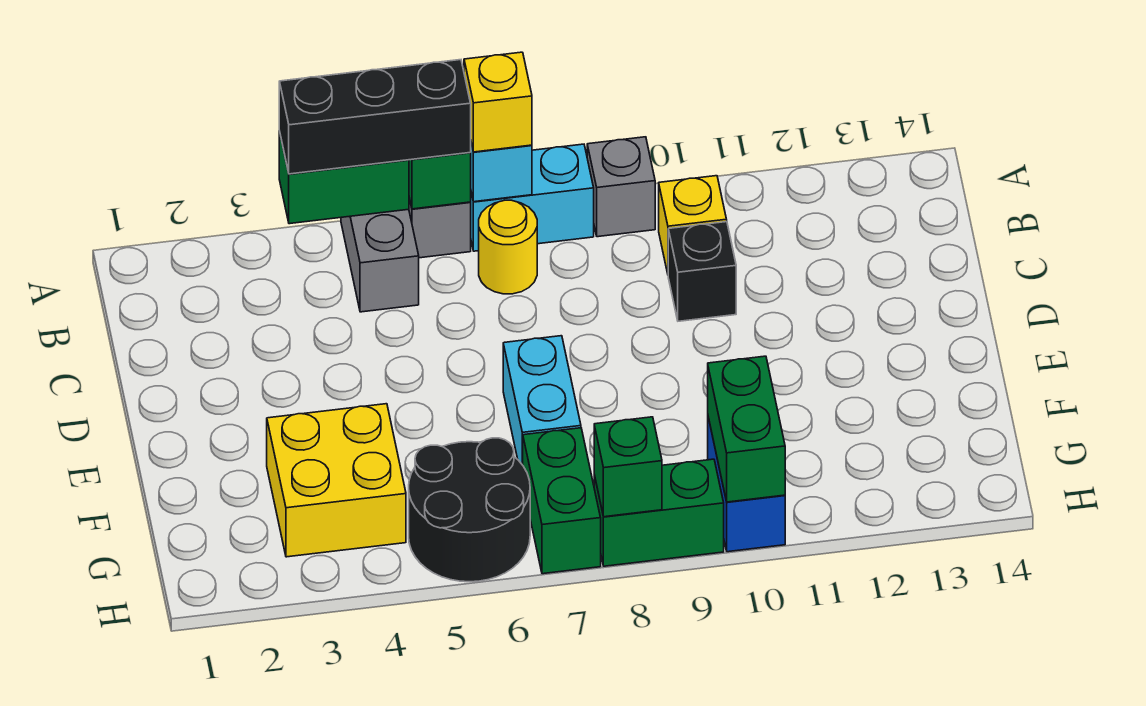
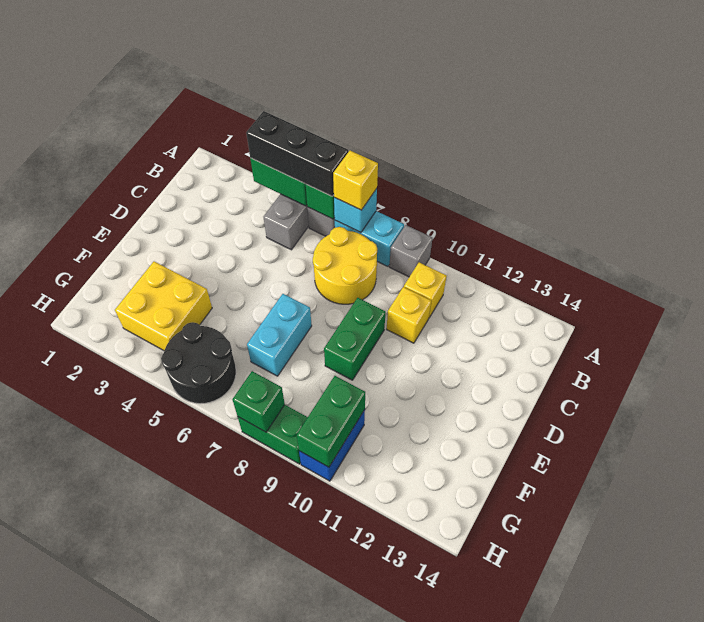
yellow round brick B7 level 1 -> yellow round brick B7:C8 level 1
black brick C10 level 1 -> yellow brick C10 level 1
green brick G7:H7 level 1 -> green brick D9:E9 level 1

